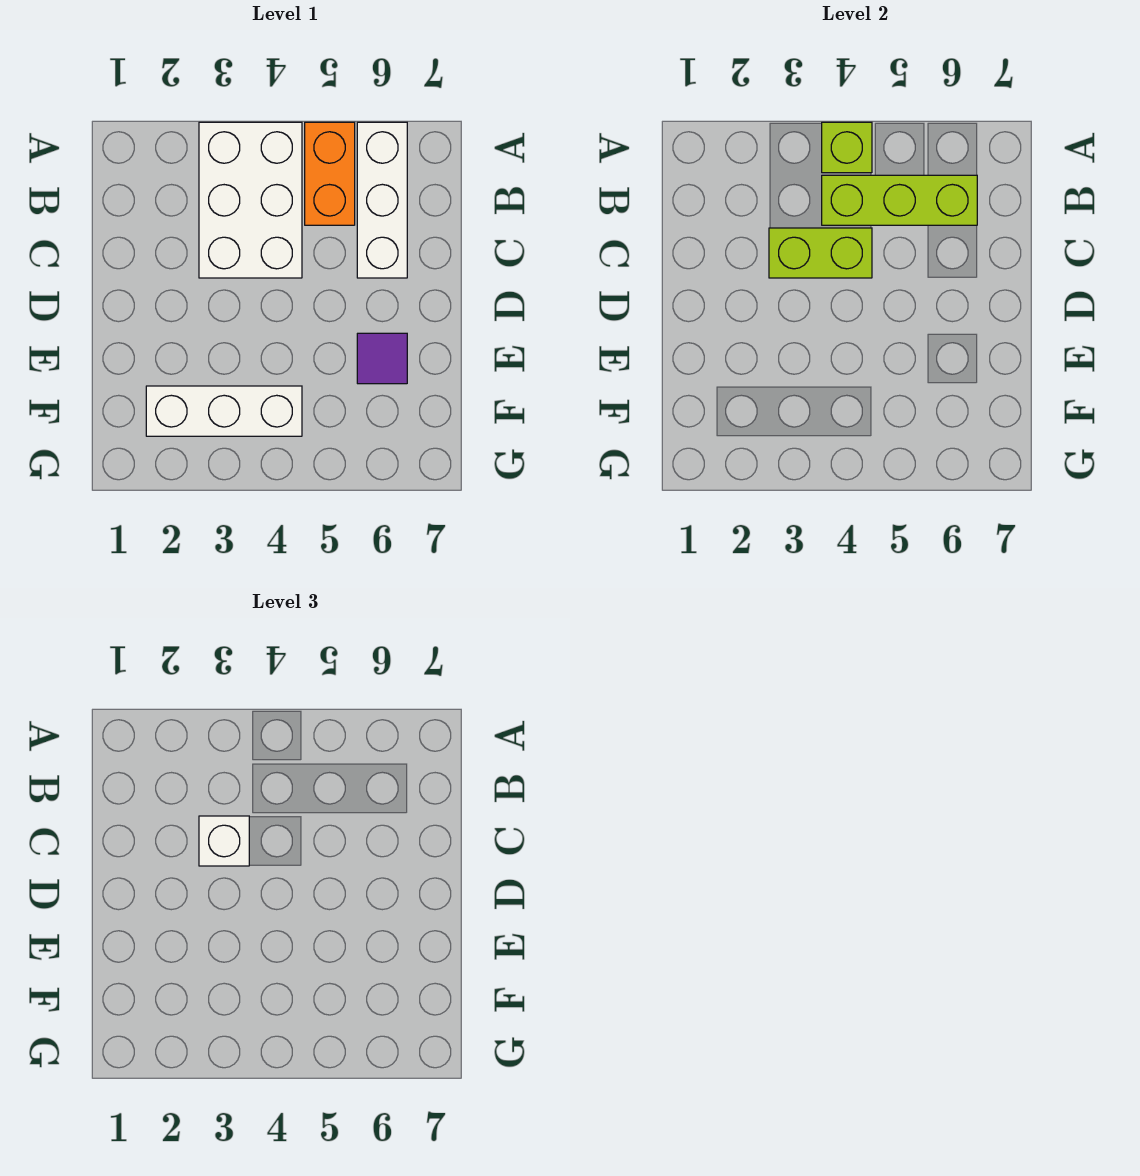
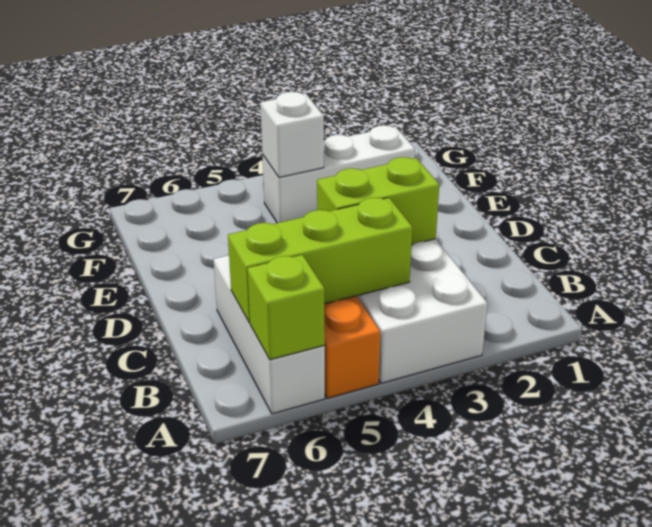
lime brick A4 level 2 -> lime brick A6 level 2
white brick C3 level 3 -> white brick F4 level 2
purple tile E6 level 1 -> none

